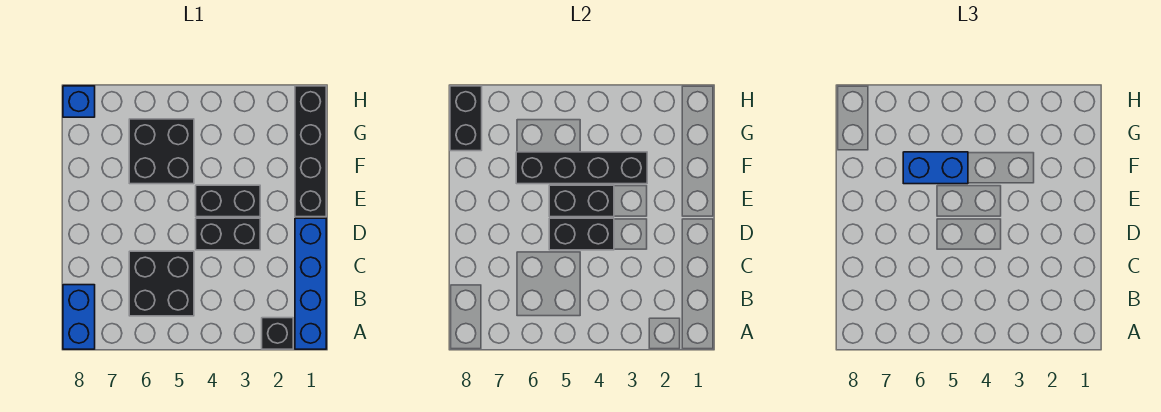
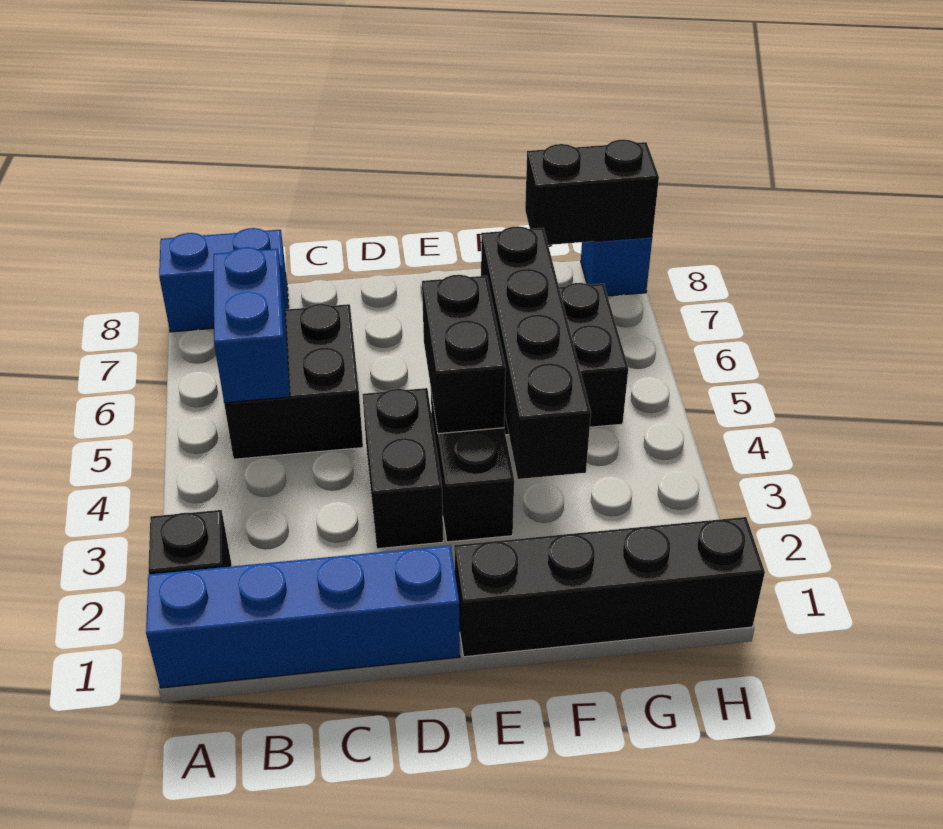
black brick D4:D5 level 2 -> none
blue brick F5:F6 level 3 -> blue brick B5:B6 level 2

